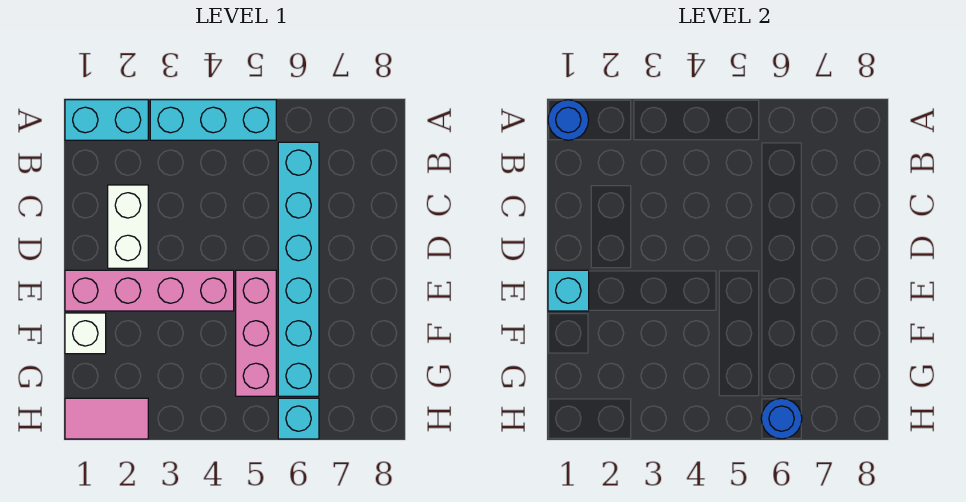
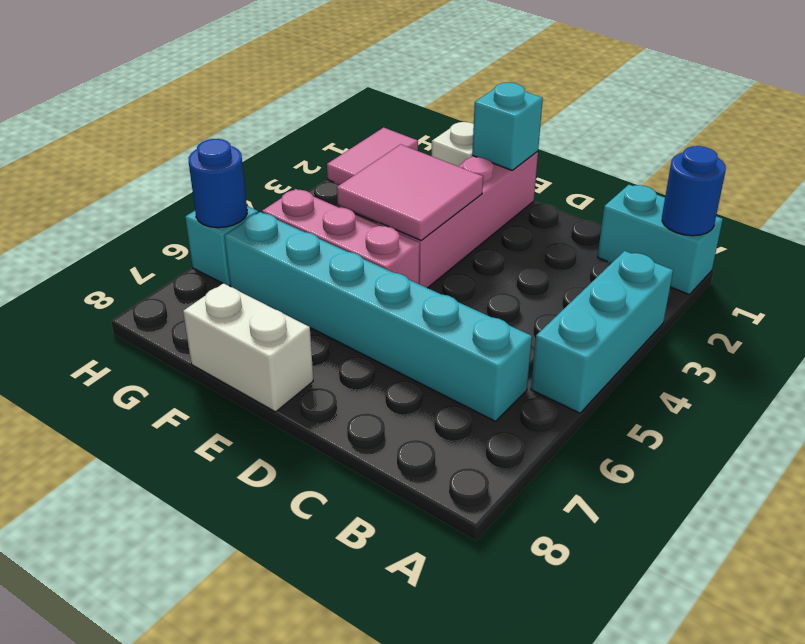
cyan brick A1:A2 level 1 -> cyan brick A1:B1 level 1
white brick C2:D2 level 1 -> white brick E8:F8 level 1
none -> pink tile E3:F4 level 2

